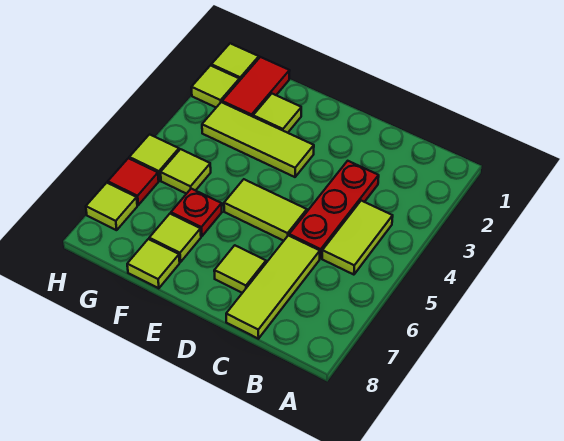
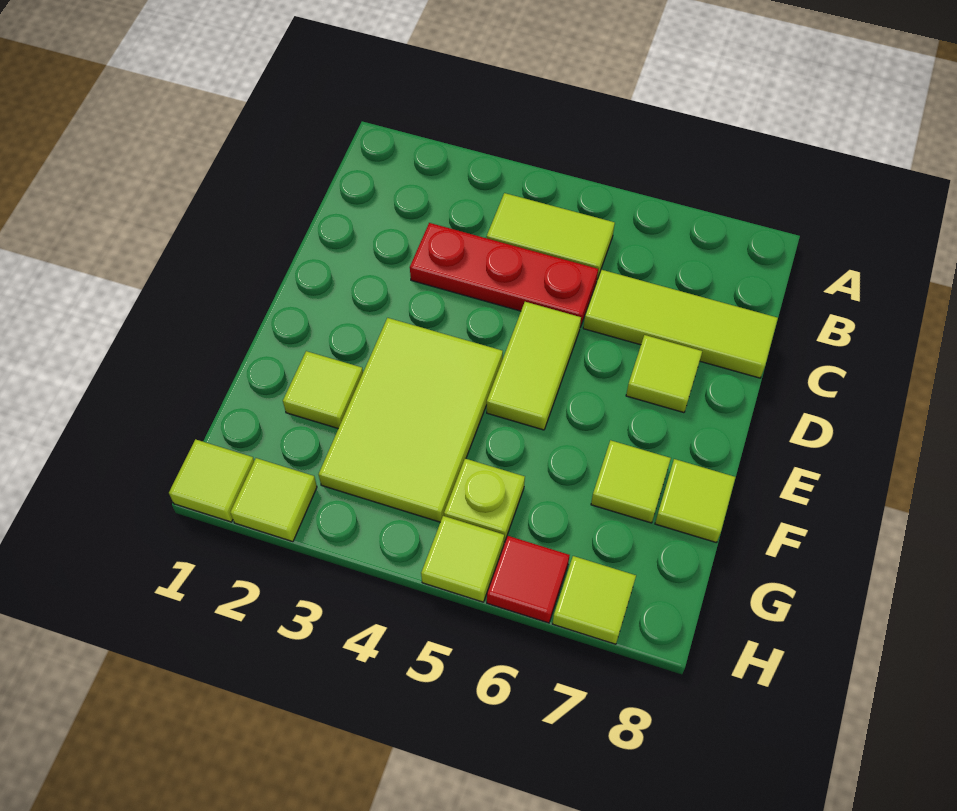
lime tile E3:G3 level 1 -> lime tile E3:G4 level 1
red plate F6 level 1 -> none
red tile G1:G2 level 1 -> none
lime tile G5 level 1 -> lime plate G5 level 1

